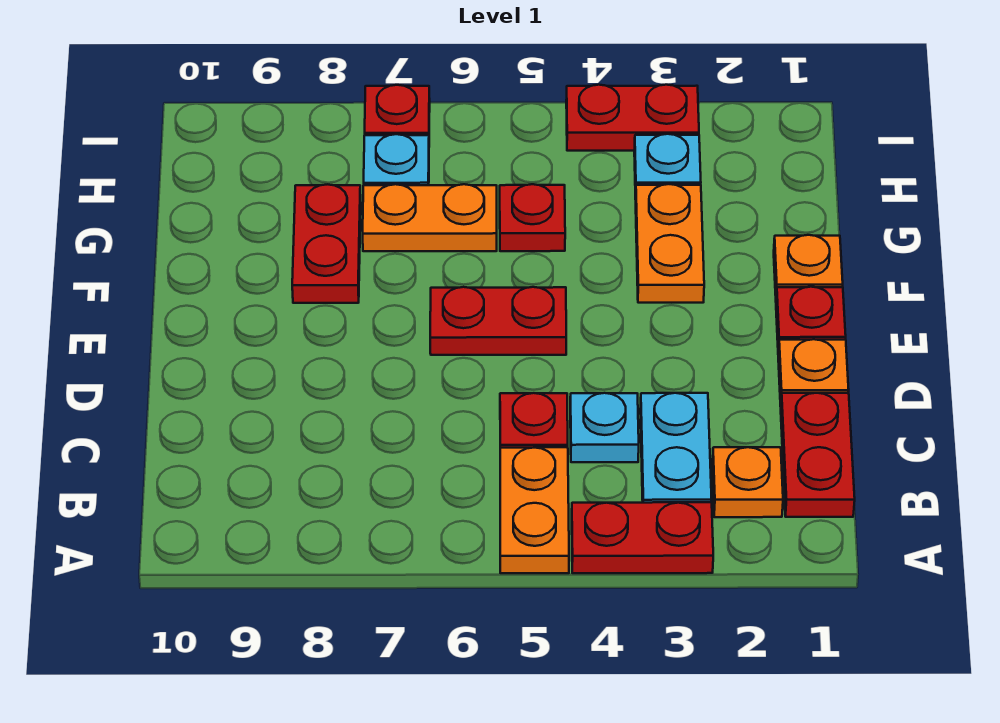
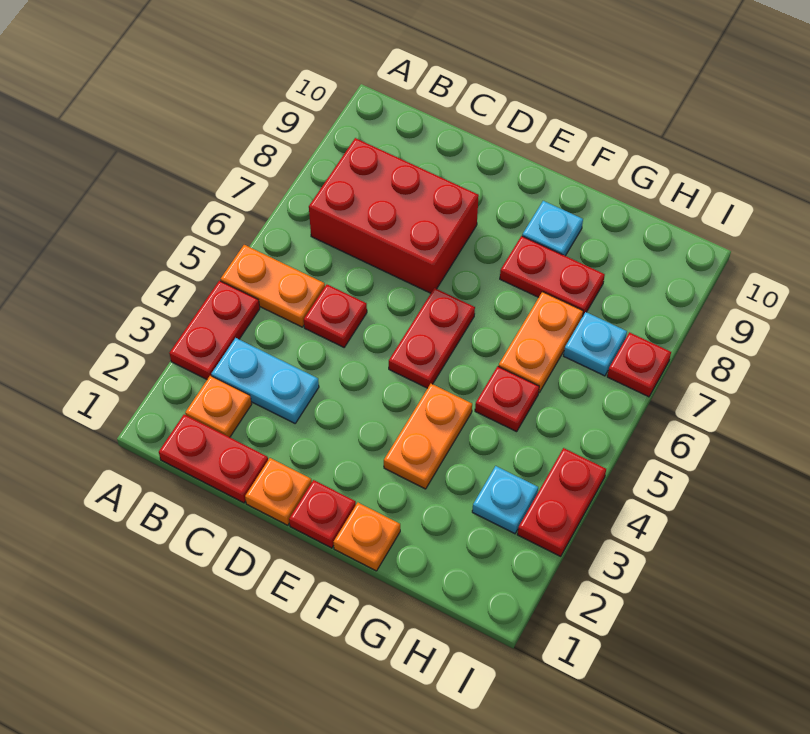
none -> red brick B7:D8 level 1
cyan plate C4 level 1 -> cyan plate F9 level 1
orange plate F3:G3 level 1 -> orange plate F3:F4 level 1

